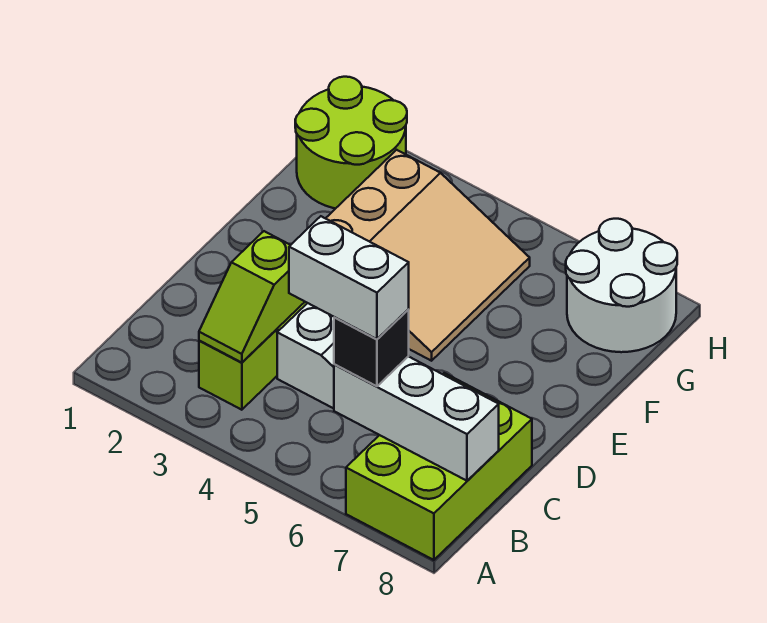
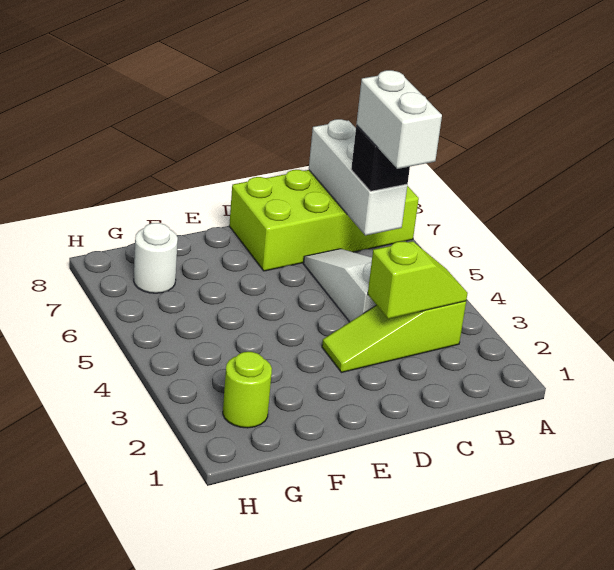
lime brick A7:C8 level 1 -> lime brick A7:D8 level 1
tan slope E3:G5 level 1 top 3 -> none
lime round brick G1:H2 level 1 -> lime round brick G2 level 1
white round brick G7:H8 level 1 -> white round brick G7 level 1

